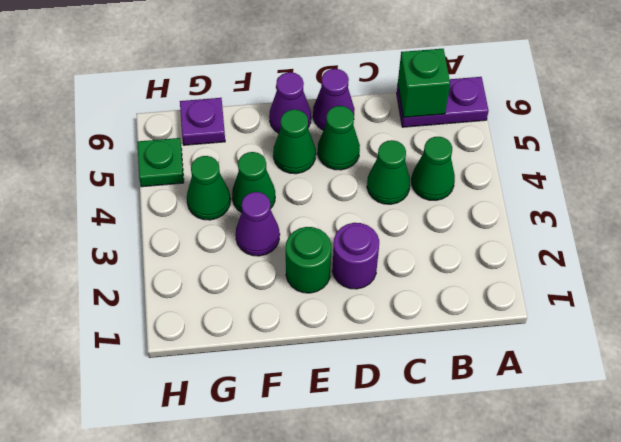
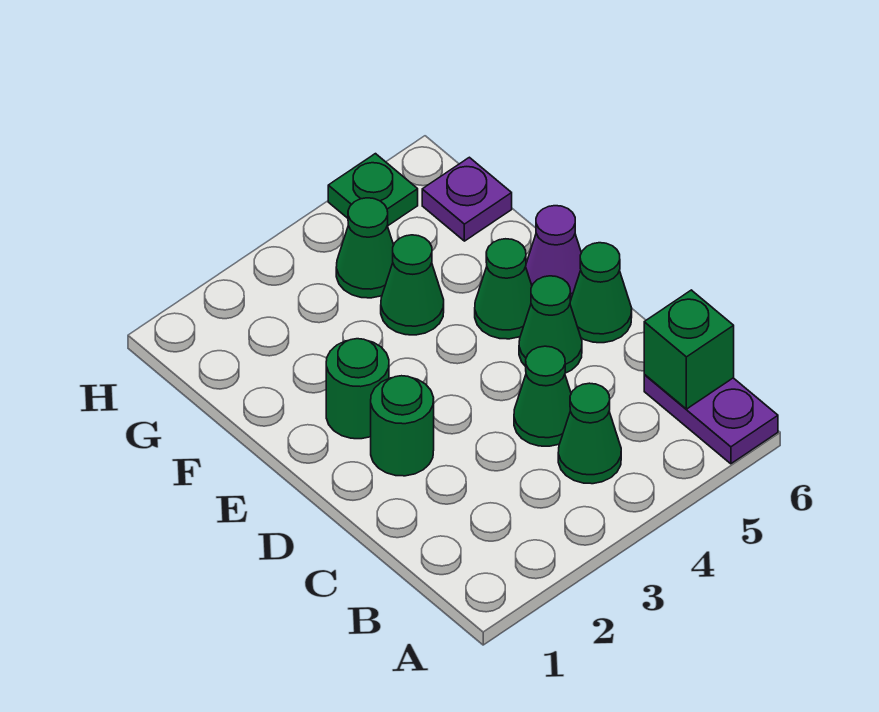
purple round brick D2 level 1 -> green round brick D2 level 1
purple cone D6 level 1 -> green cone D6 level 1
purple cone F3 level 1 -> none

